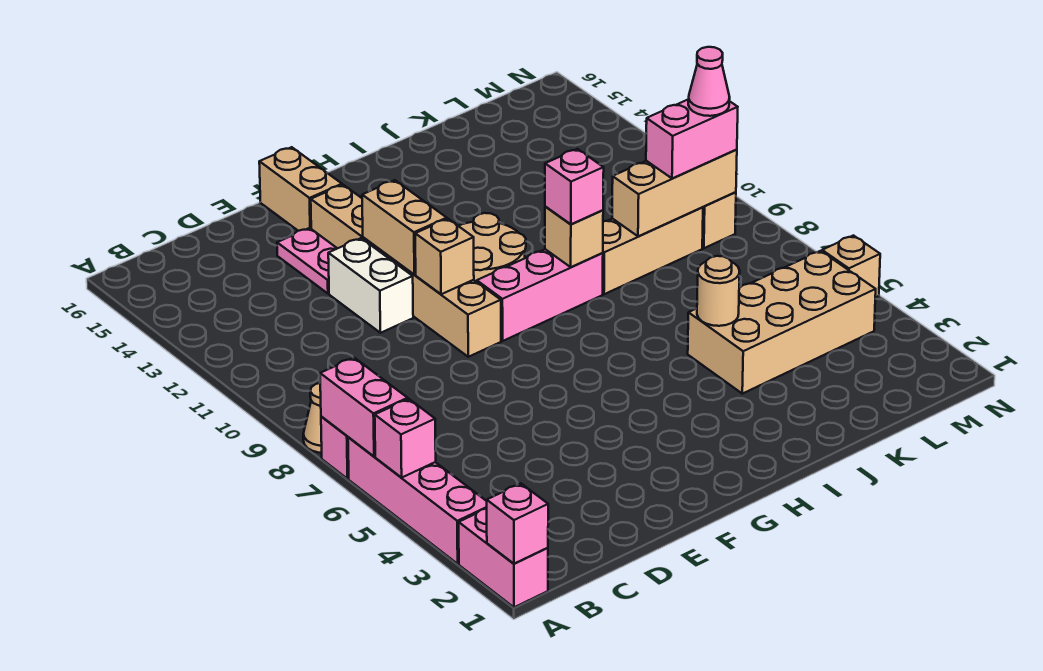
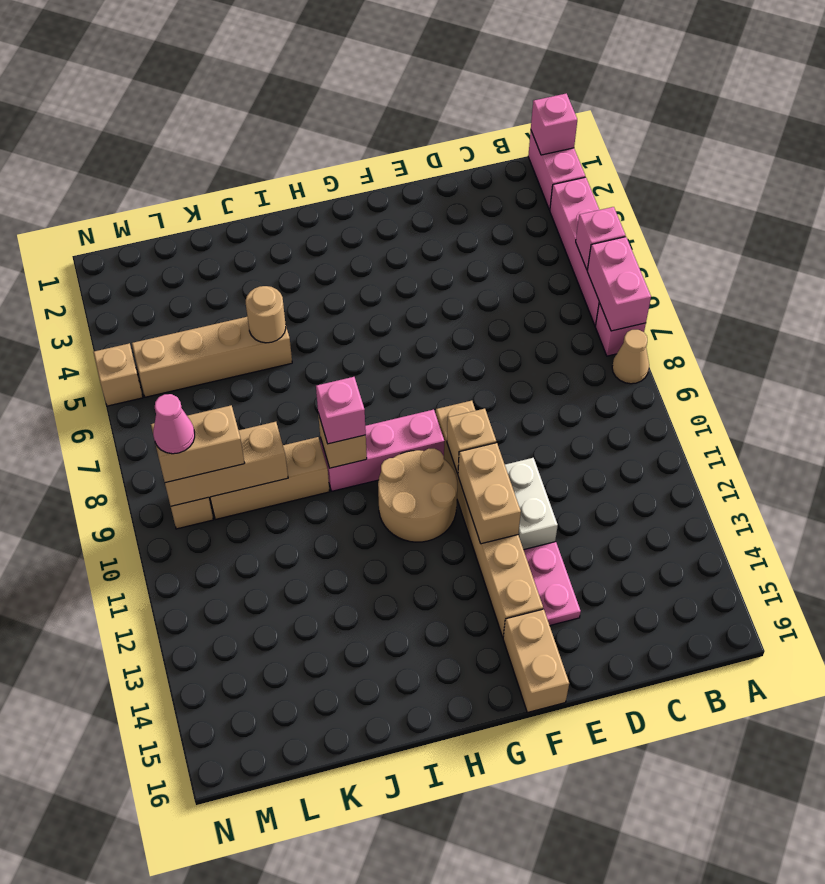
tan brick J4:M5 level 1 -> tan brick J5:M5 level 1
pink brick L9:M9 level 3 -> tan brick L9:M9 level 3

